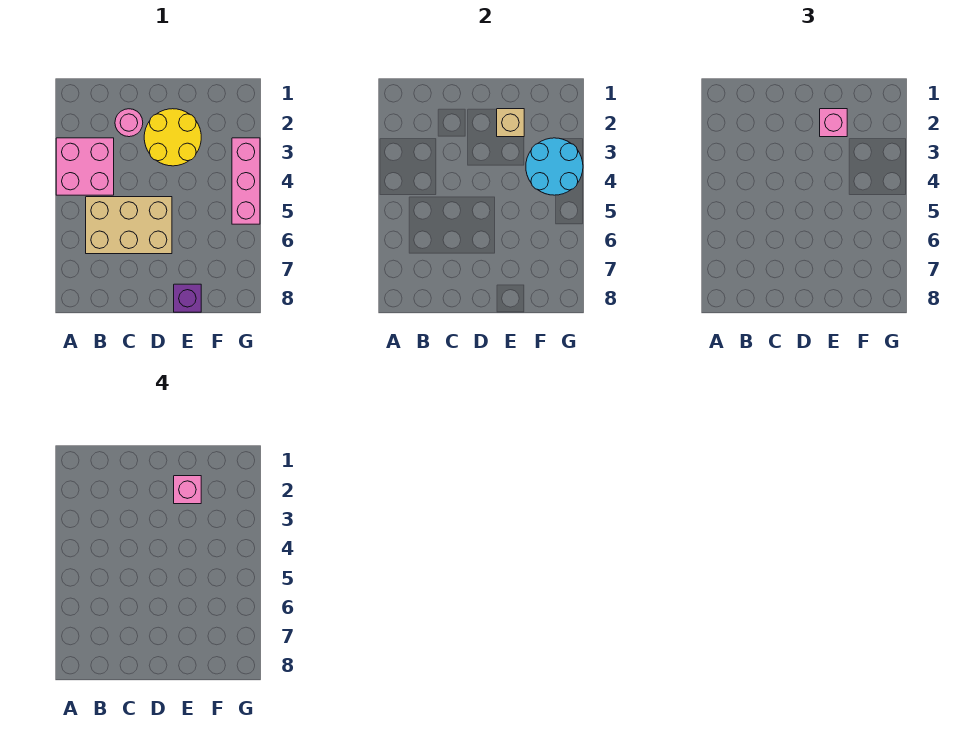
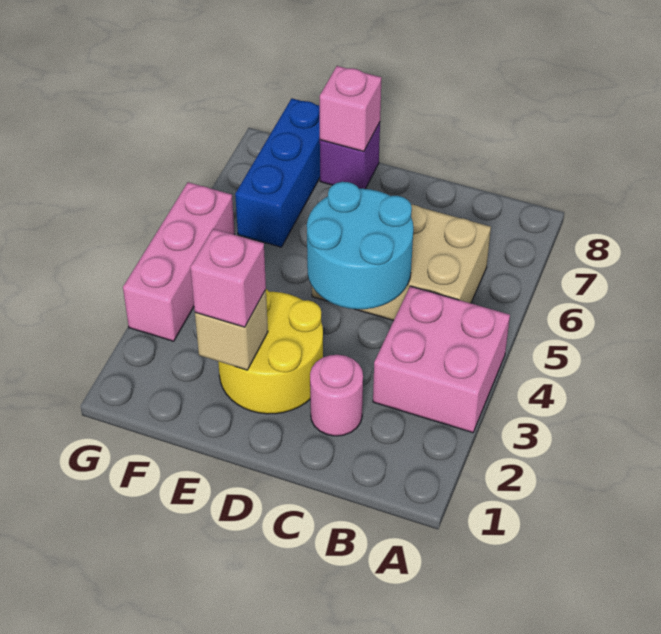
pink brick E2 level 4 -> pink brick E8 level 2
cyan round brick F3:G4 level 2 -> cyan round brick C4:D5 level 2
none -> blue brick F6:F8 level 1

